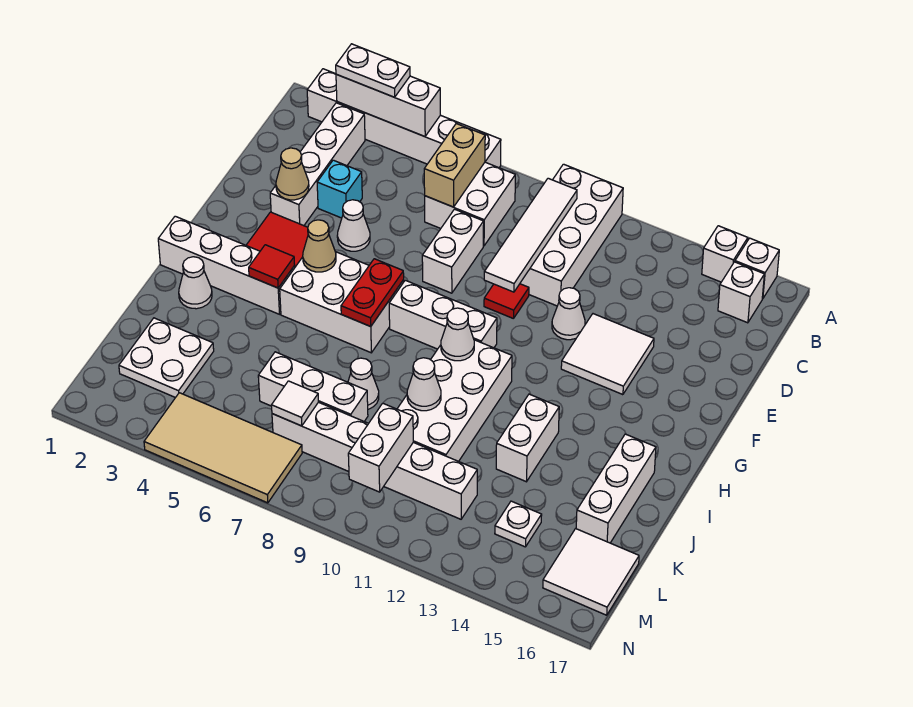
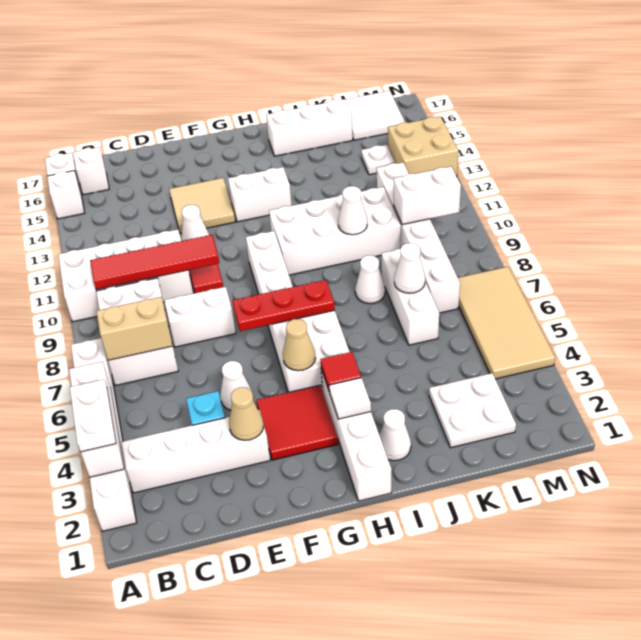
white brick B7:C8 level 1 -> white brick B7:C9 level 1
white tile B10:E10 level 2 -> red tile B10:E10 level 2
white tile E13:F14 level 1 -> tan tile E13:F14 level 1
red plate G7:H7 level 2 -> red plate F7:H7 level 2
white cone H10 level 2 -> white cone K7 level 2
white brick I13:J13 level 1 -> white brick G13:H13 level 1
white tile L7 level 2 -> white tile H3 level 2
none -> tan brick M13:N14 level 1

